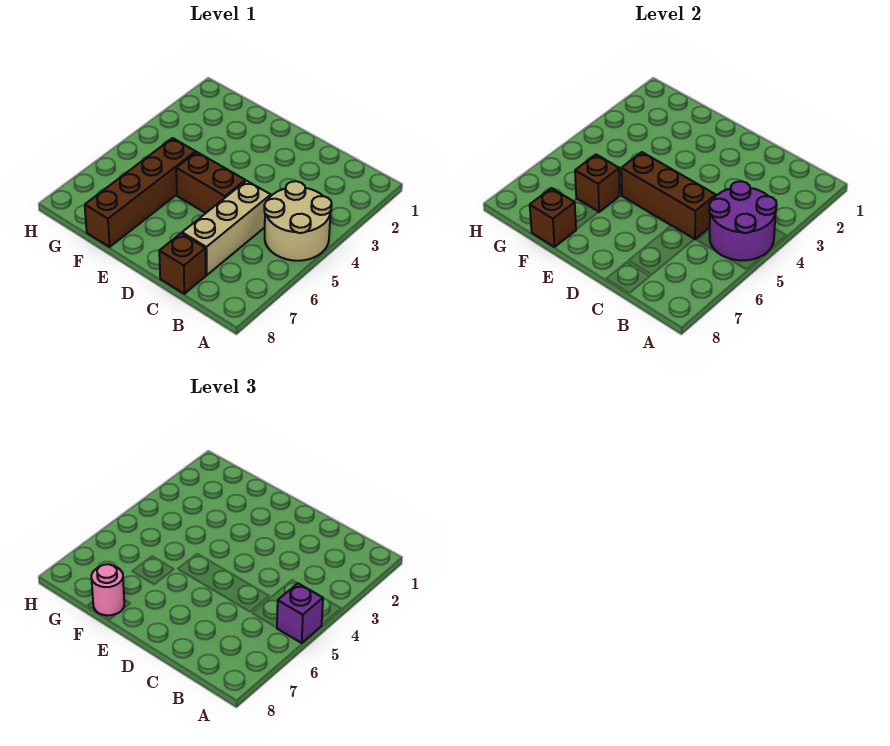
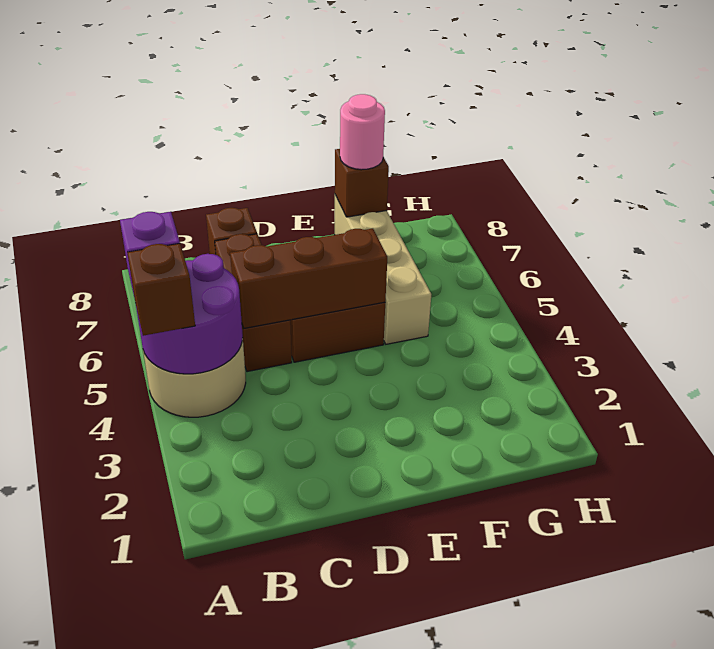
tan brick C5:C7 level 1 -> brown brick C5:C7 level 1
brown brick F5:F8 level 1 -> tan brick F5:F8 level 1
brown brick F6 level 2 -> brown brick A4 level 3

